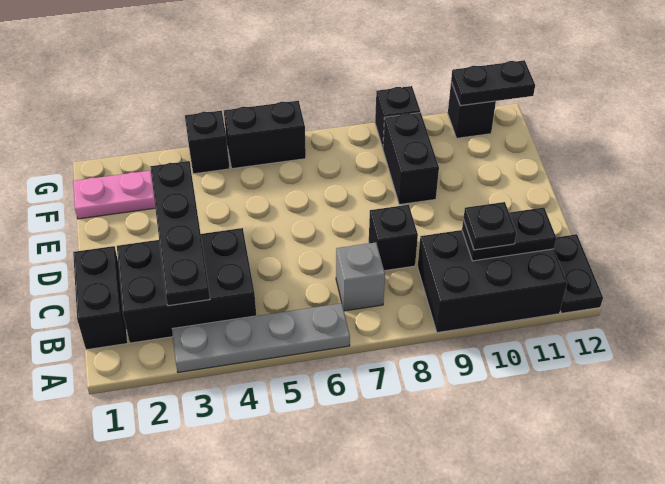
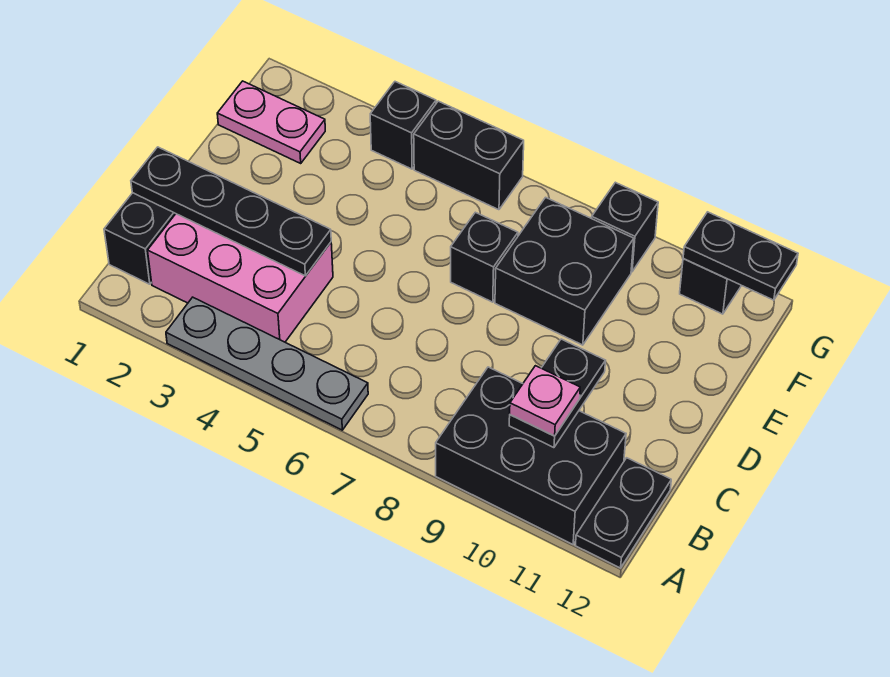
black brick B2:C4 level 1 -> pink brick B2:C4 level 1
black plate B3:E3 level 2 -> black plate C1:C4 level 2
grey brick B7 level 1 -> none
black plate B10:B11 level 2 -> black plate B10:C10 level 2
black plate B10 level 3 -> pink plate B10 level 3
black brick C8 level 1 -> black brick E7 level 1
black brick E9:F9 level 1 -> black brick E8:F9 level 1

